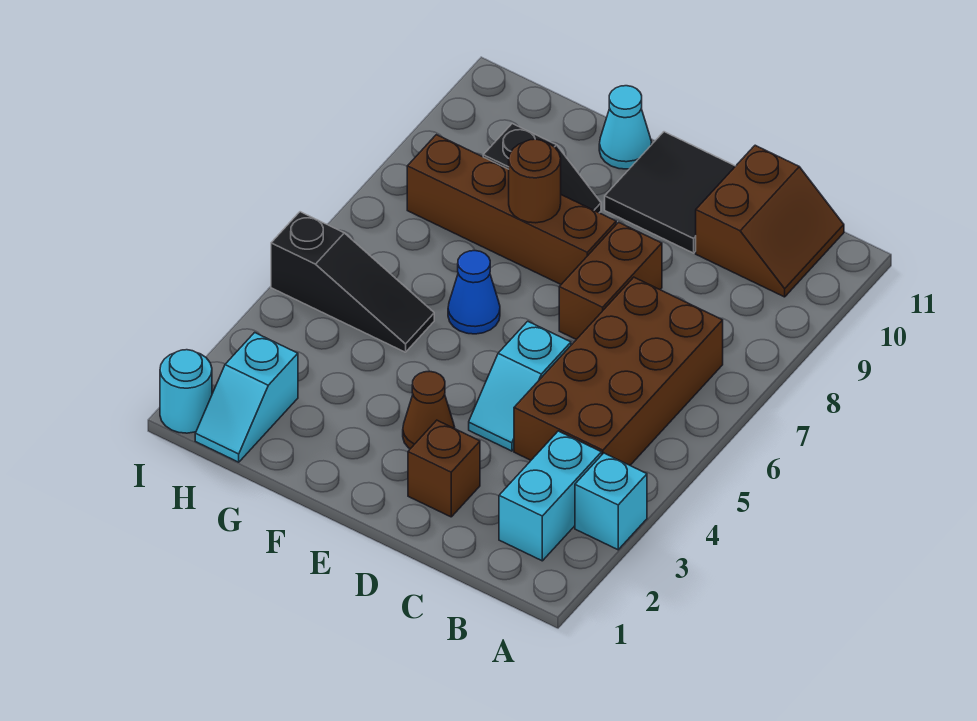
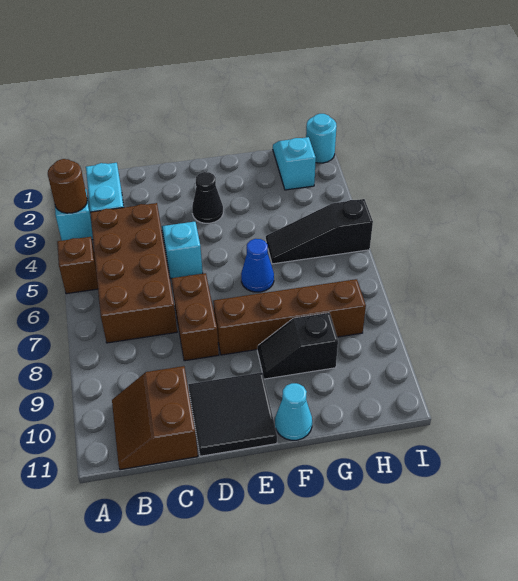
brown brick D2 level 1 -> brown brick A5 level 1
brown cone E3 level 1 -> black cone E3 level 1
brown round brick F8 level 2 -> brown round brick A3 level 2

